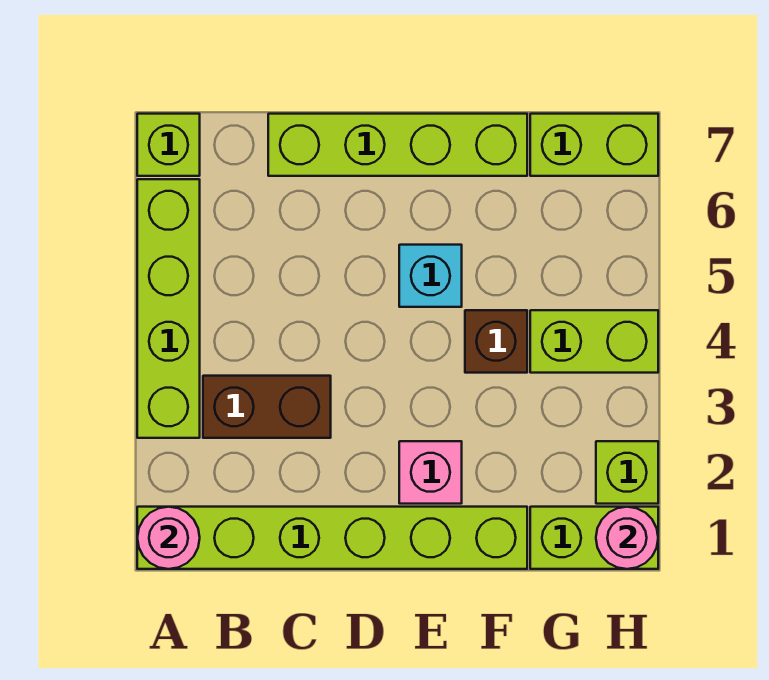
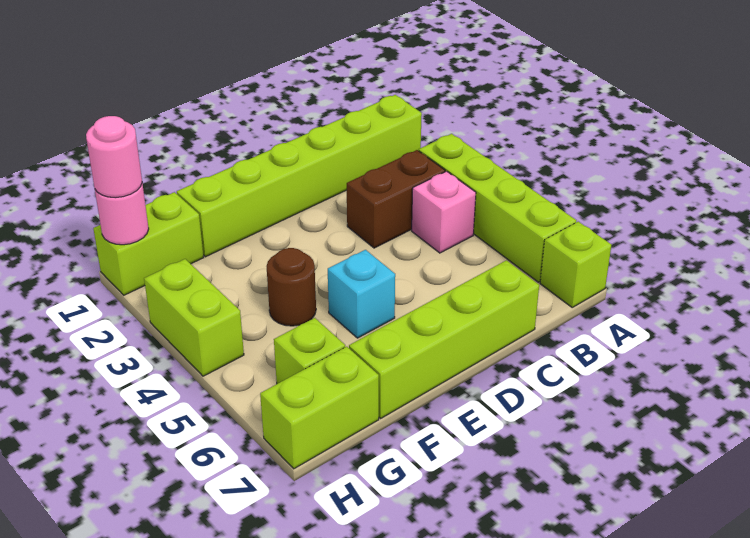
pink round brick A1 level 2 -> pink round brick H1 level 3
pink brick E2 level 1 -> pink brick B4 level 1
brown brick F4 level 1 -> brown round brick F4 level 1
lime brick G4:H4 level 1 -> lime brick H3:H4 level 1
lime brick H2 level 1 -> lime brick G6 level 1

